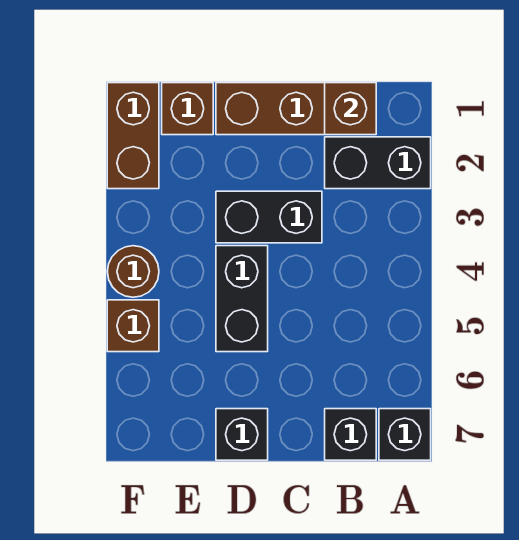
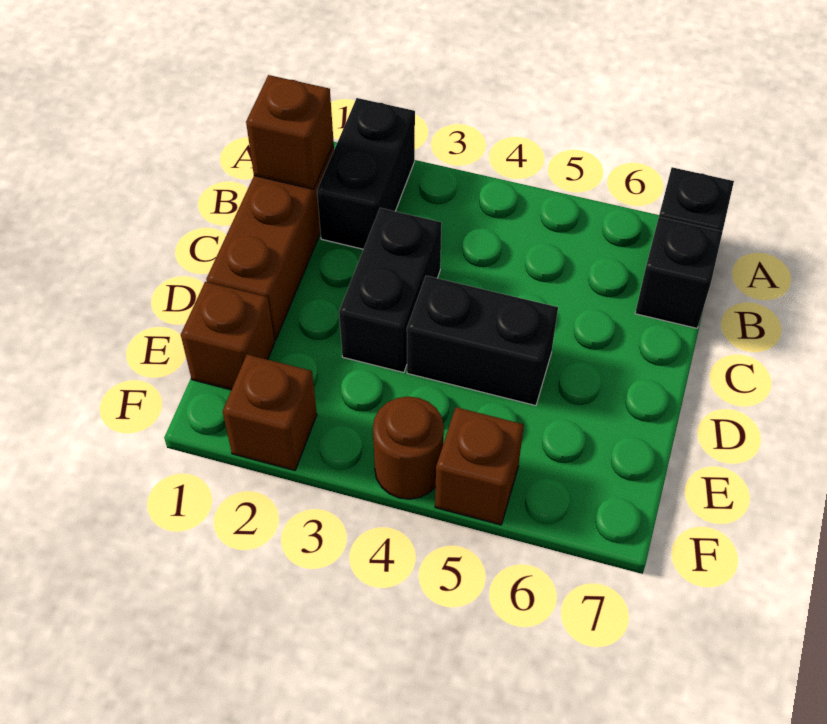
black brick D7 level 1 -> none
brown brick F1:F2 level 1 -> brown brick F2 level 1

